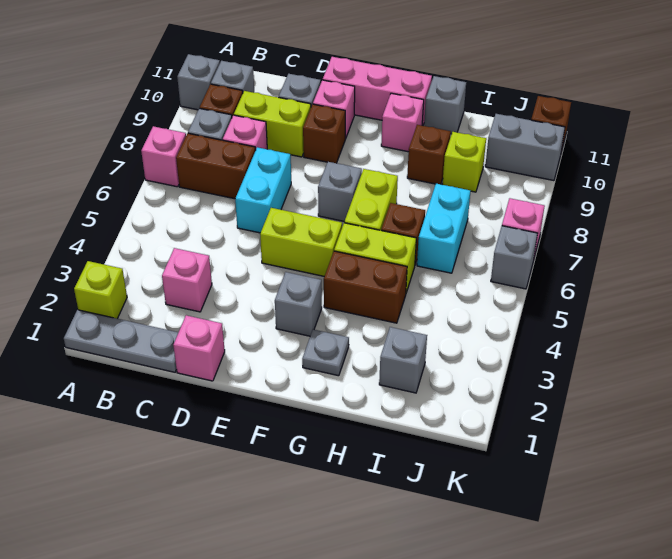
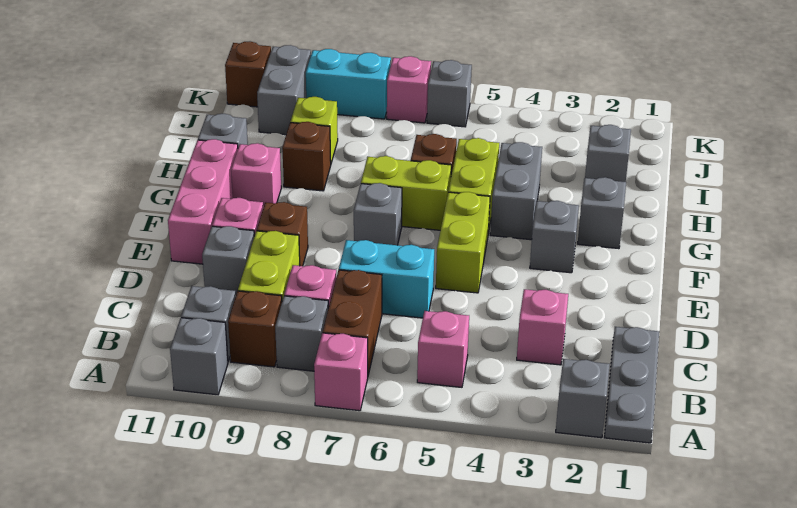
lime brick A2 level 1 -> grey brick A2 level 1
pink brick D1 level 1 -> pink brick B5 level 1
grey plate G2 level 1 -> grey brick G2 level 1
brown brick G4:H4 level 1 -> grey brick G4:H4 level 1
cyan brick I6:I7 level 1 -> cyan brick K8:K9 level 1

